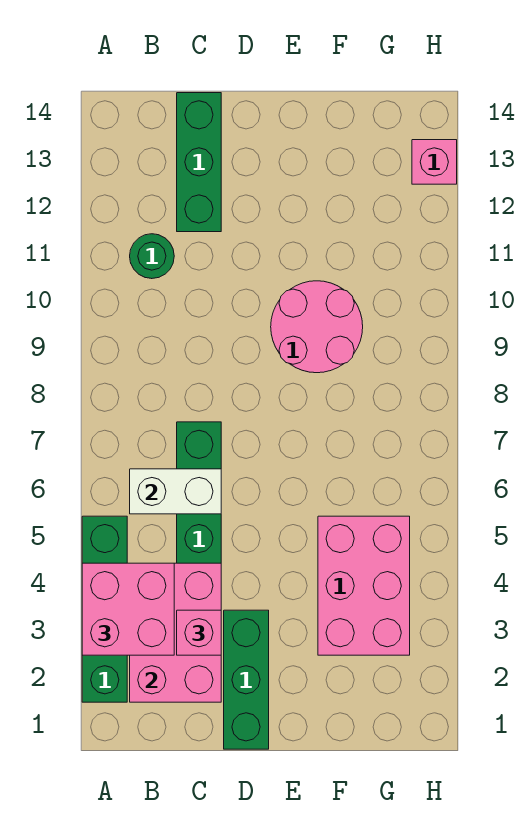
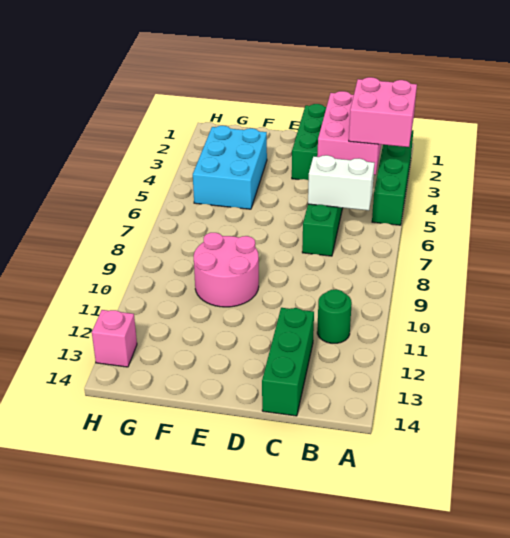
pink brick C3 level 3 -> none
pink brick F3:G5 level 1 -> cyan brick F3:G5 level 1

